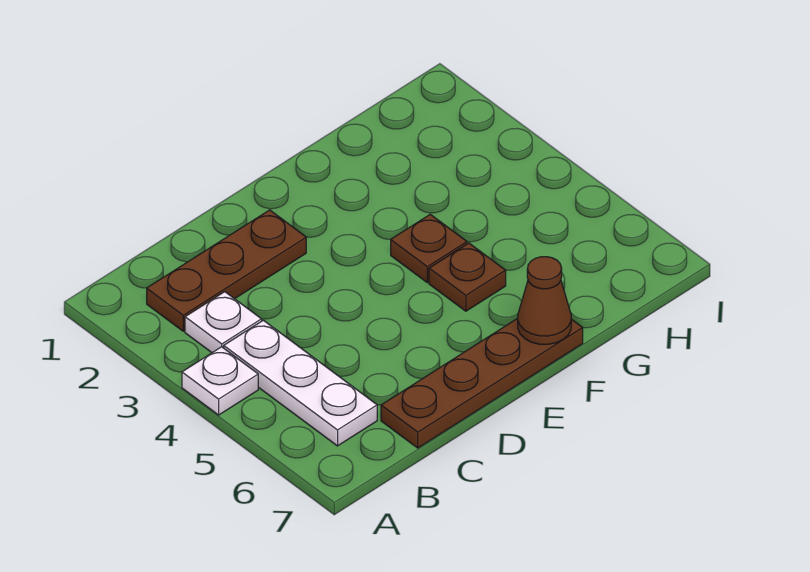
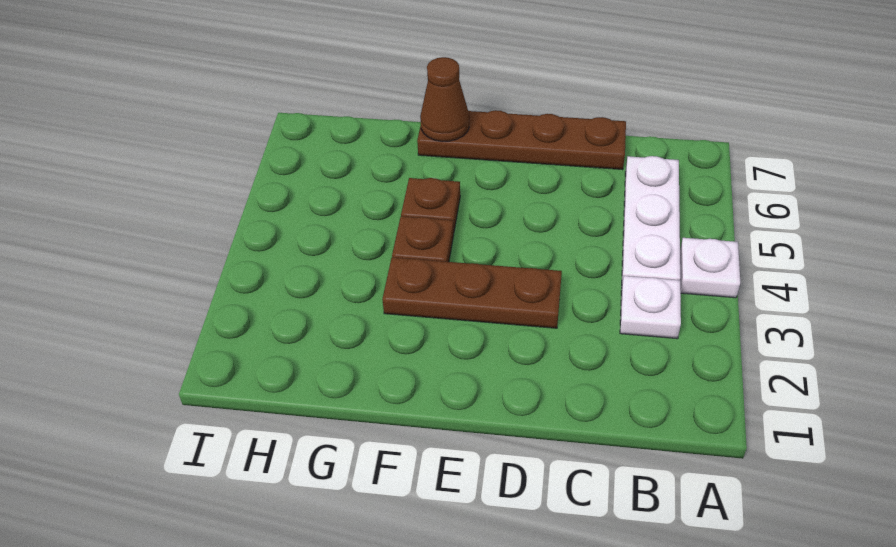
brown plate B2:D2 level 1 -> brown plate D3:F3 level 1

